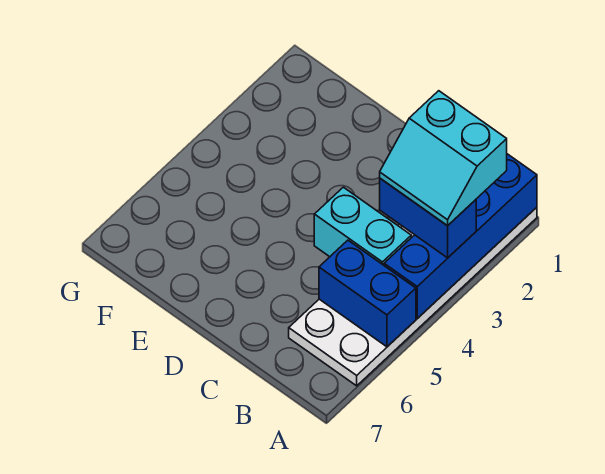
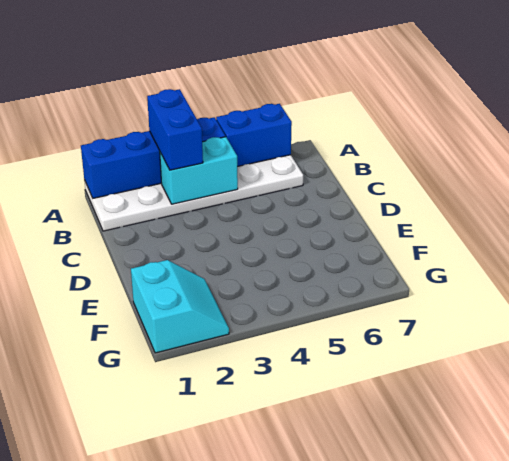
cyan slope A2:B3 level 4 top 2 -> cyan slope F1:G2 level 1 top 1
blue brick A5:B5 level 2 -> blue brick A5:A6 level 2
cyan brick B4:C4 level 2 -> cyan brick B3:B4 level 2

